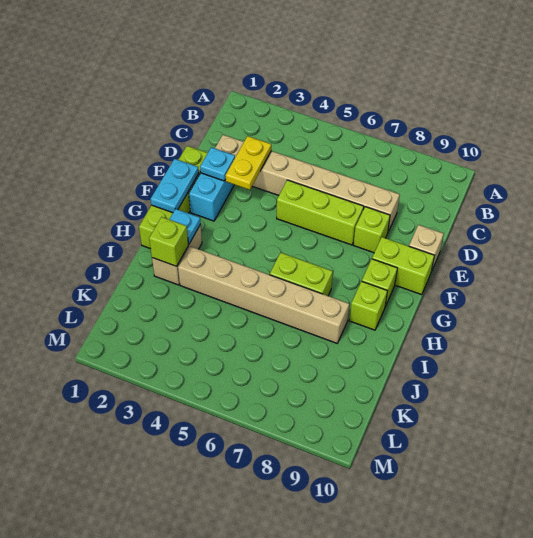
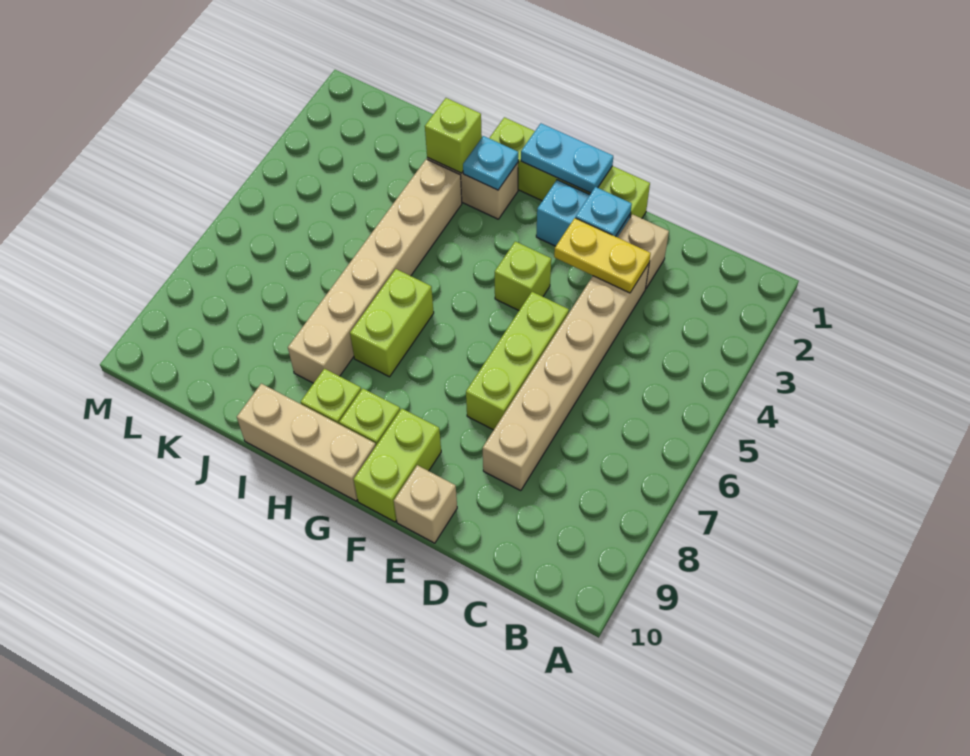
lime brick E8 level 1 -> lime brick F4 level 1
none -> tan brick G10:I10 level 1

